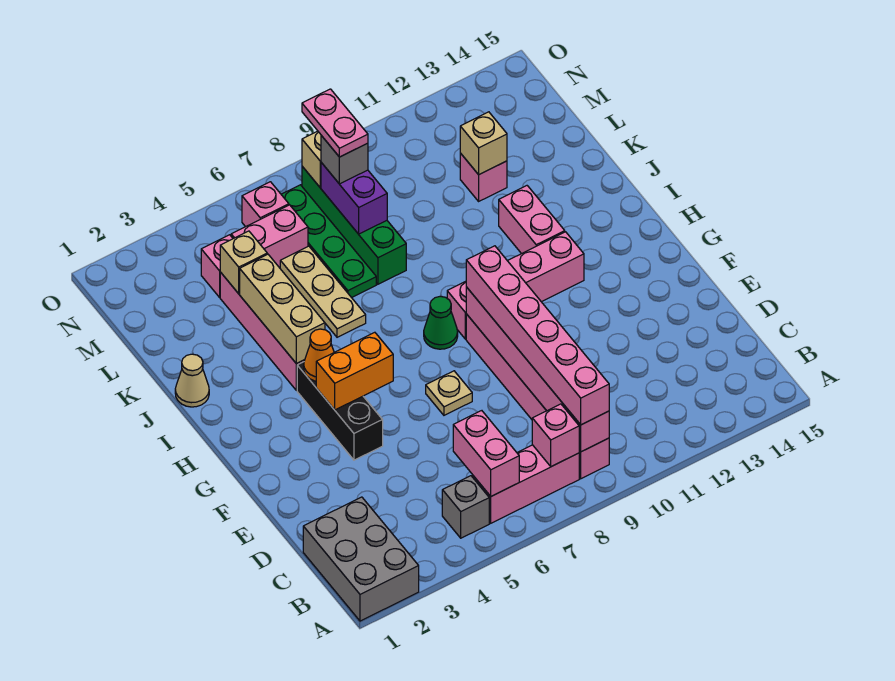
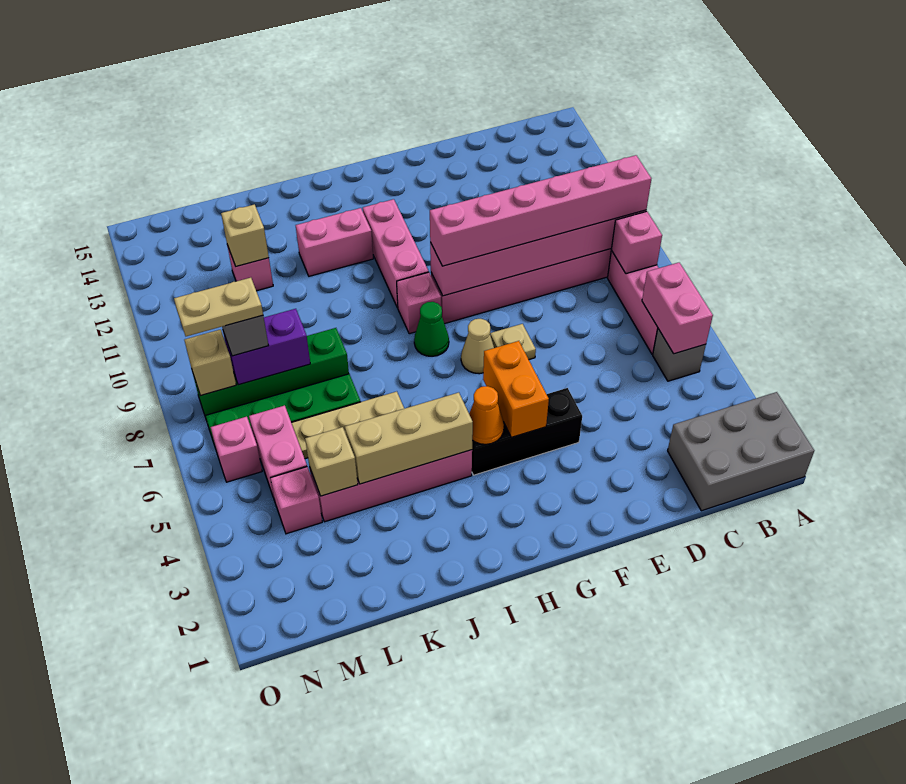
pink brick B6:C6 level 2 -> pink brick B5:B6 level 2
tan cone J1 level 1 -> tan cone G7 level 1
pink plate M8:N8 level 4 -> tan plate M8:N8 level 4

